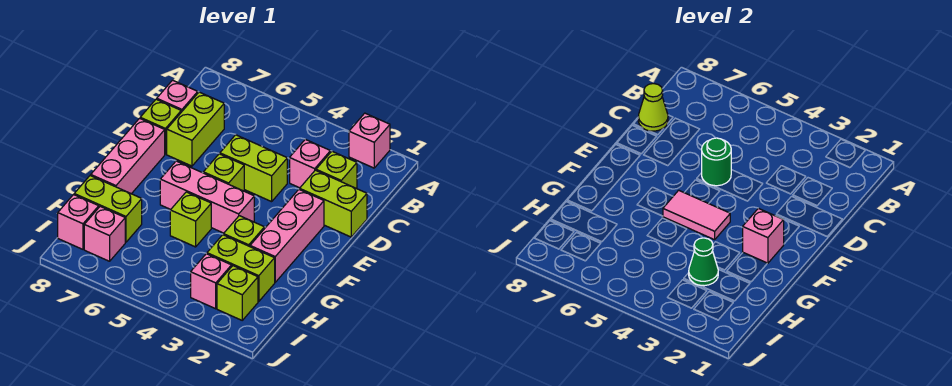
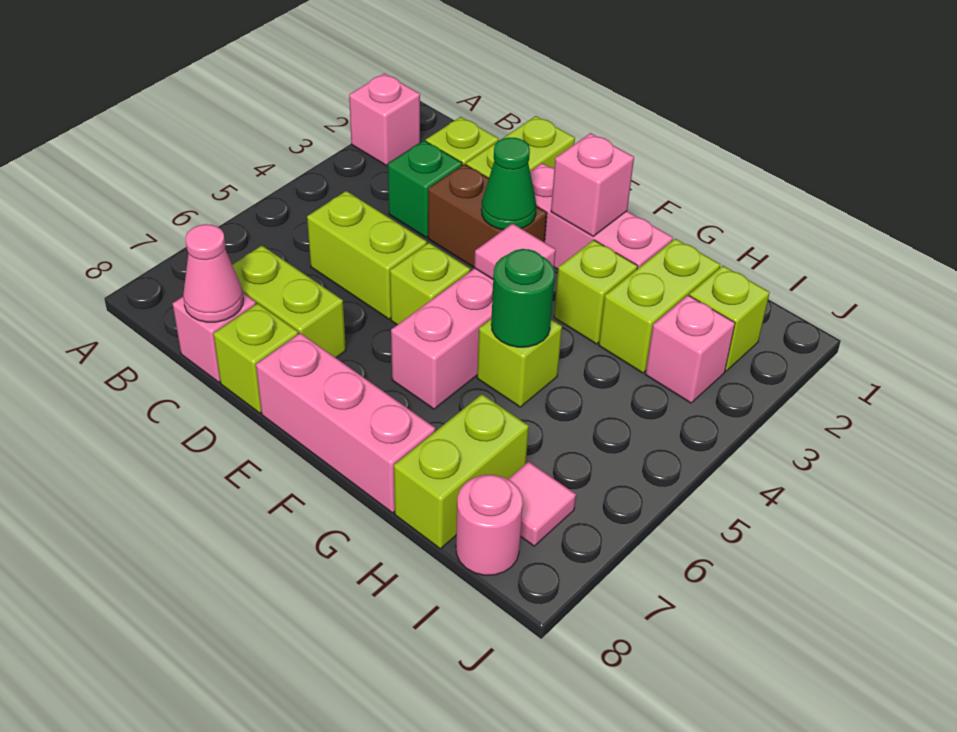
pink brick C3 level 1 -> green brick C3 level 1
lime cone C8 level 2 -> pink cone C8 level 2
none -> brown brick D3:E3 level 1
lime brick D4:D5 level 1 -> lime brick C5:D5 level 1
green round brick D5 level 2 -> green round brick G5 level 2
pink tile F4:F5 level 2 -> pink tile F4 level 2
green cone H3 level 2 -> green cone E3 level 2
pink brick I7 level 1 -> pink tile I7 level 1
pink brick I8 level 1 -> pink round brick I8 level 1

